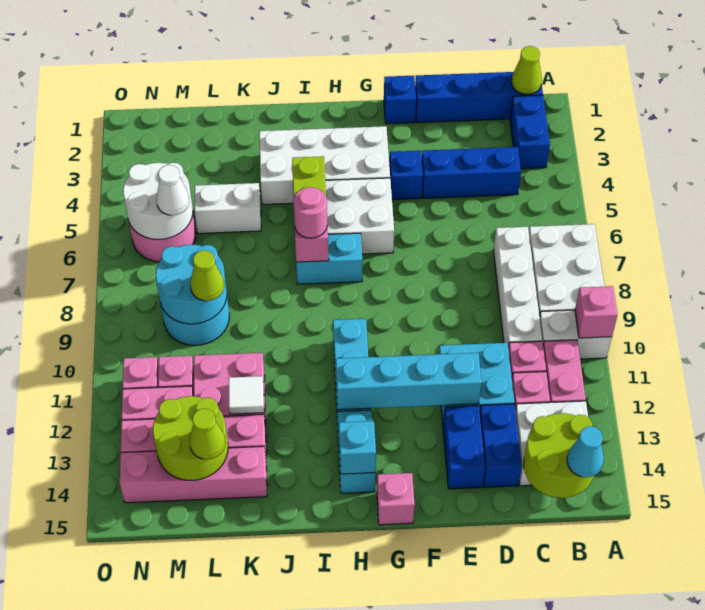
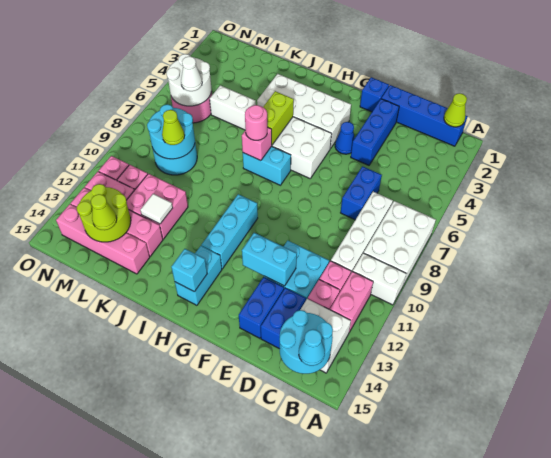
pink brick A10 level 2 -> none
blue brick B2:B3 level 1 -> blue brick D6:D7 level 1
lime round brick B14:C15 level 2 -> cyan round brick B14:C15 level 2
blue brick C4:E4 level 1 -> blue brick E2:E4 level 1
cyan brick E12:H12 level 2 -> cyan brick E12:F12 level 2
blue brick F4 level 1 -> blue cone F4 level 1
pink brick G15 level 1 -> none

